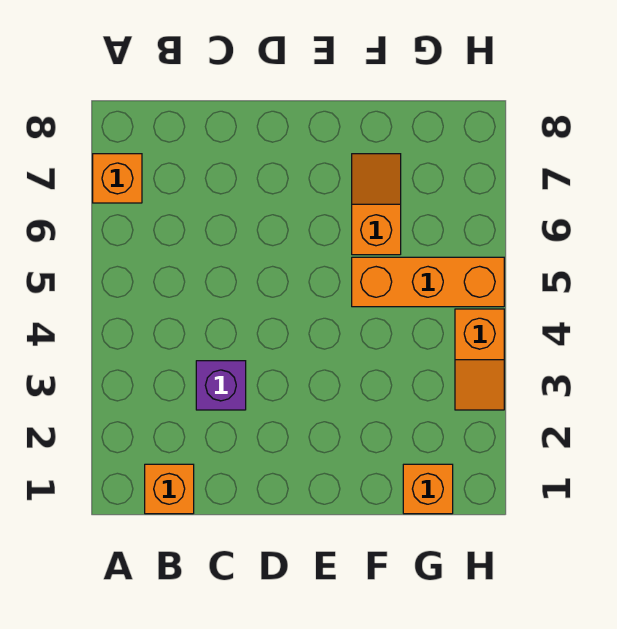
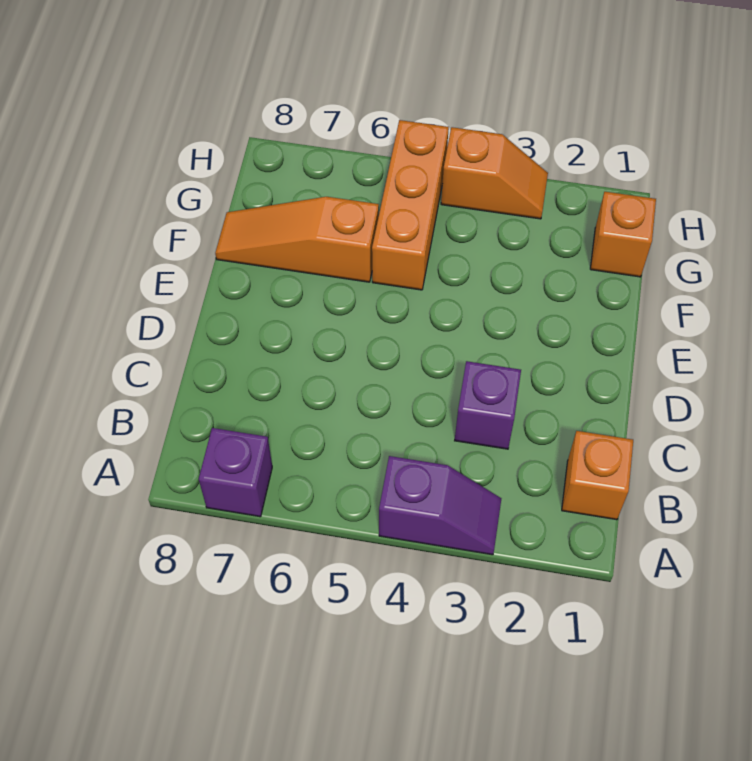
none -> purple slope A3:A4 level 1 top 4
orange brick A7 level 1 -> purple brick A7 level 1
orange slope F6:F7 level 1 top 6 -> orange slope F6:F8 level 1 top 6

